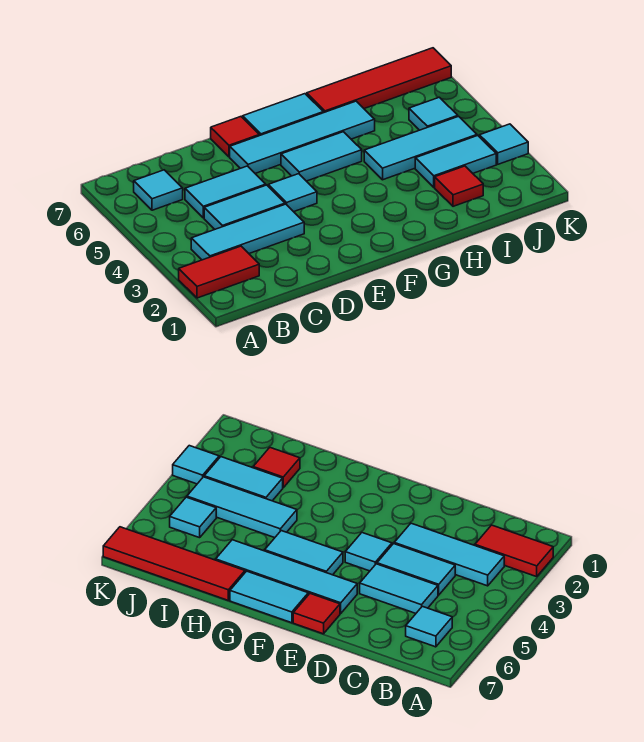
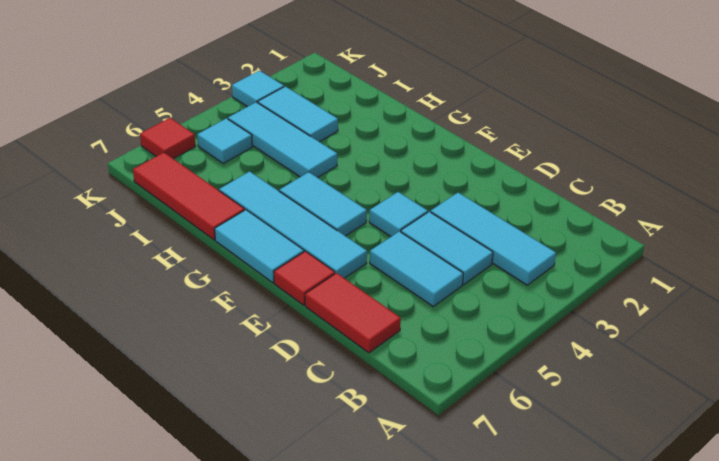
red tile A2:B2 level 1 -> red tile C7:D7 level 1
cyan tile B6 level 1 -> none
red tile H7:K7 level 1 -> red tile H7:J7 level 1
red tile I2 level 1 -> red tile K6 level 1

